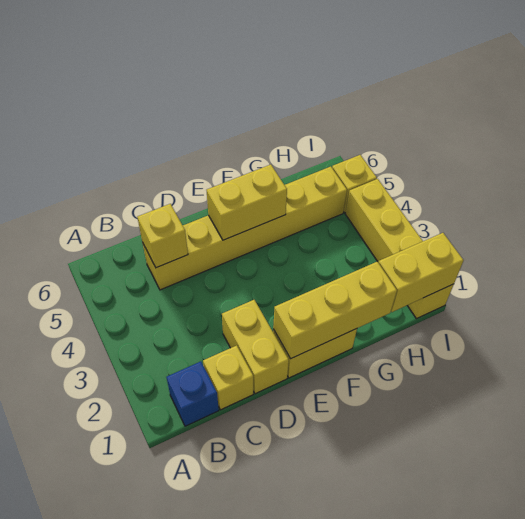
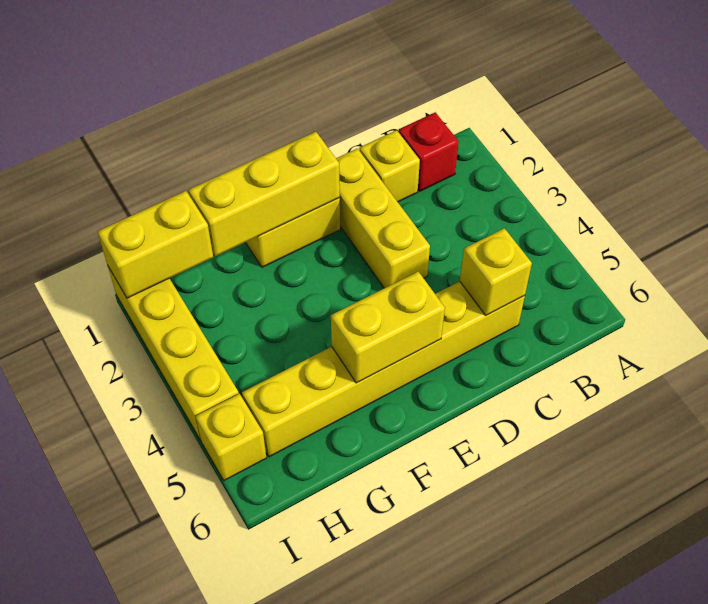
blue brick B1 level 1 -> red brick B1 level 1
yellow brick D1:D2 level 1 -> yellow brick D1:D3 level 1

